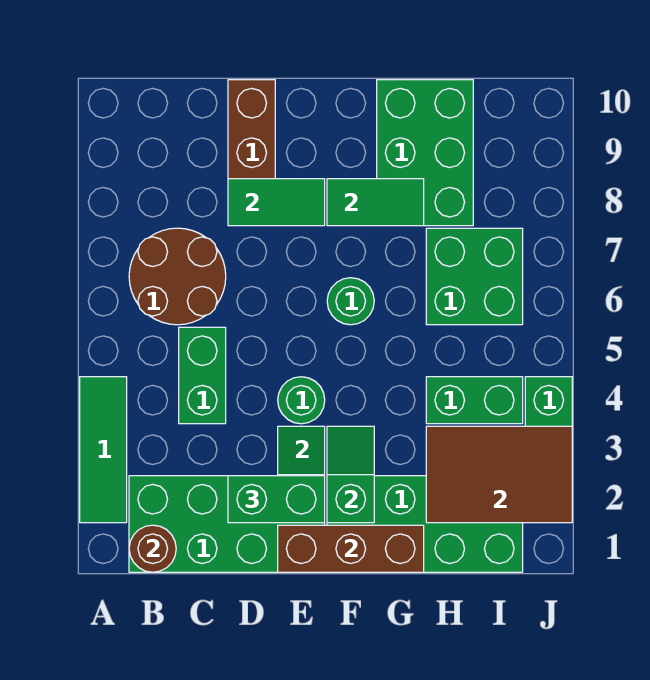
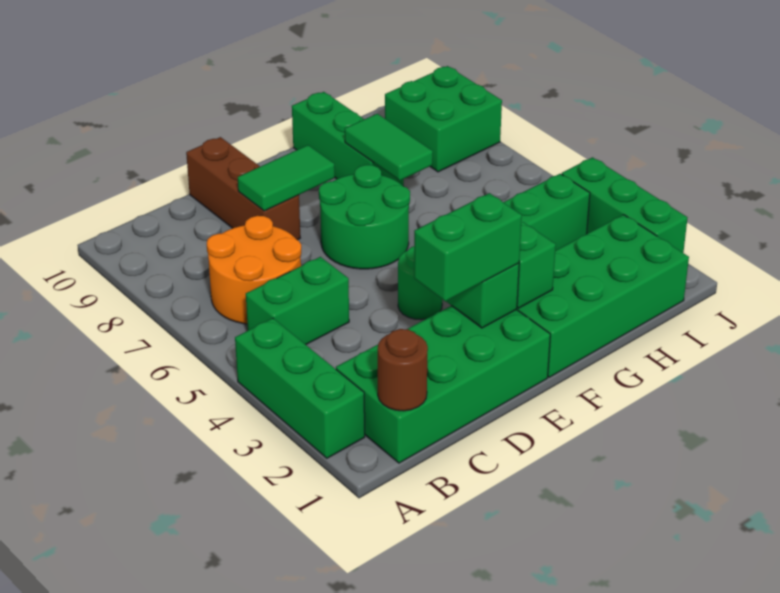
green tile A2:A4 level 1 -> green brick A2:A4 level 1
brown round brick B6:C7 level 1 -> orange round brick B6:C7 level 1
green brick C4:C5 level 1 -> green brick B5:C5 level 1
brown brick E1:G1 level 2 -> none
green round brick F6 level 1 -> green round brick E6:F7 level 1
green tile F8:G8 level 2 -> green tile G7:G8 level 2
green brick G8:H10 level 1 -> green brick G8:G10 level 1
brown tile H2:J3 level 2 -> none
green brick H6:I7 level 1 -> green brick I8:J9 level 1

